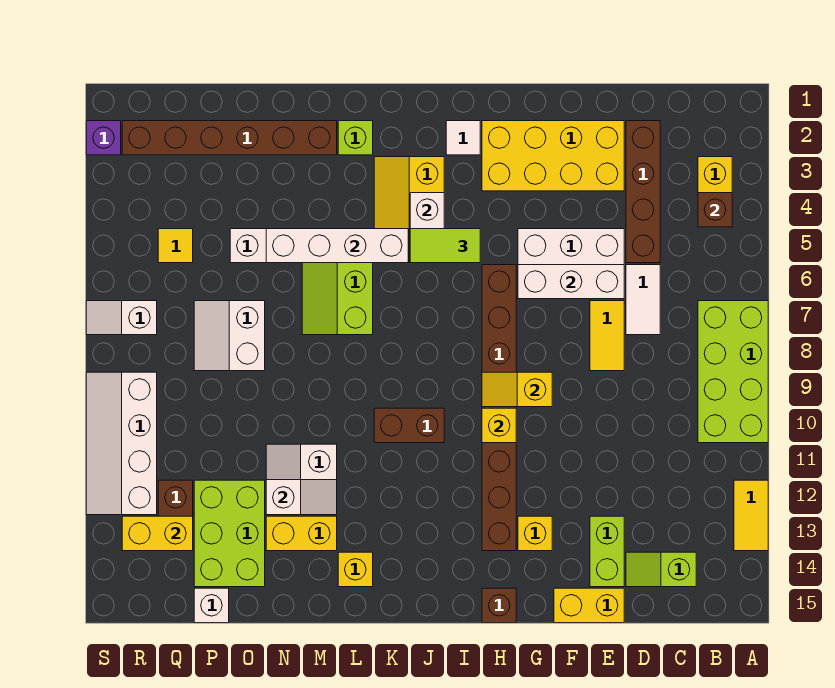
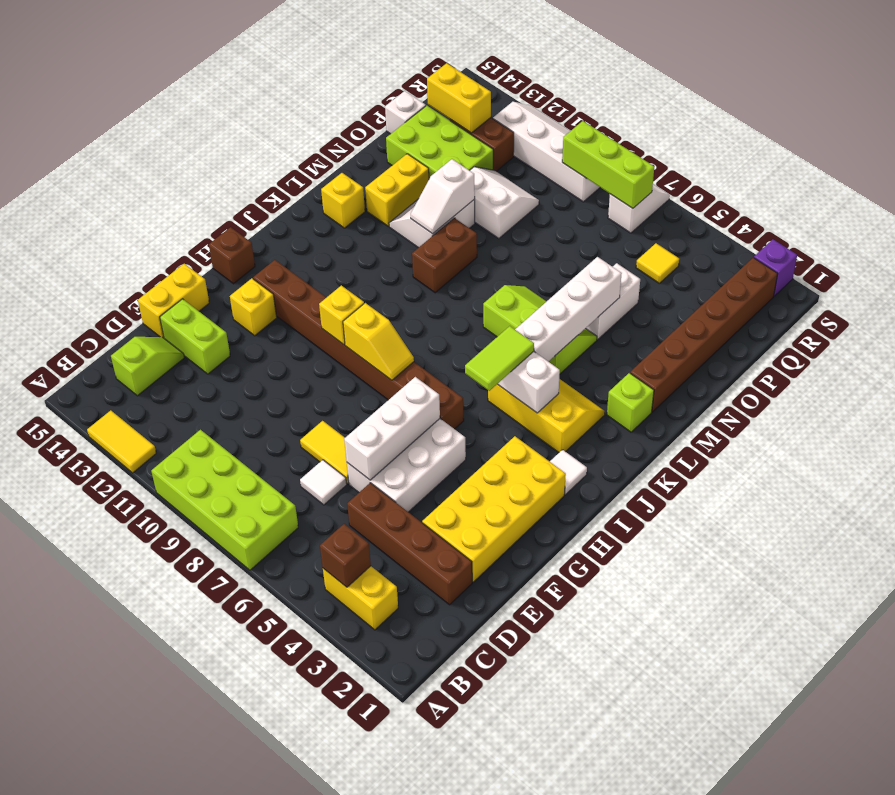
white tile D6:D7 level 1 -> white tile D7 level 1
yellow slope G9:H9 level 2 top G -> yellow slope H8:H9 level 2 top 9
brown brick J10:K10 level 1 -> brown brick L10:M10 level 1
white slope N11:N12 level 2 top 12 -> white slope M11:N11 level 2 top N
white slope O7:P8 level 1 top O -> white slope O10:P11 level 1 top O
yellow brick Q13:R13 level 2 -> yellow brick Q13:Q14 level 2
none -> lime brick R7:R9 level 2

